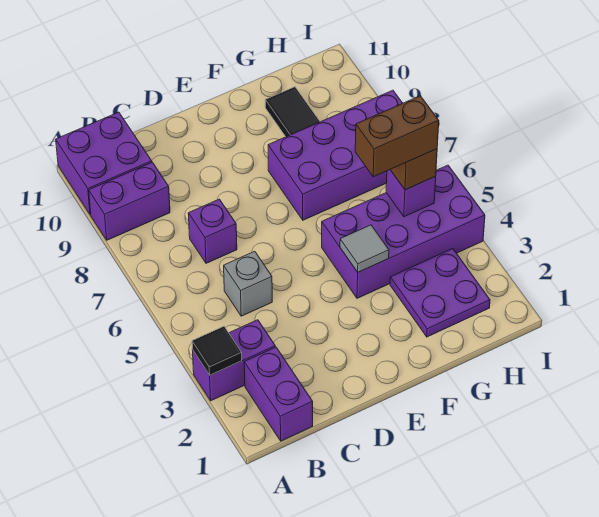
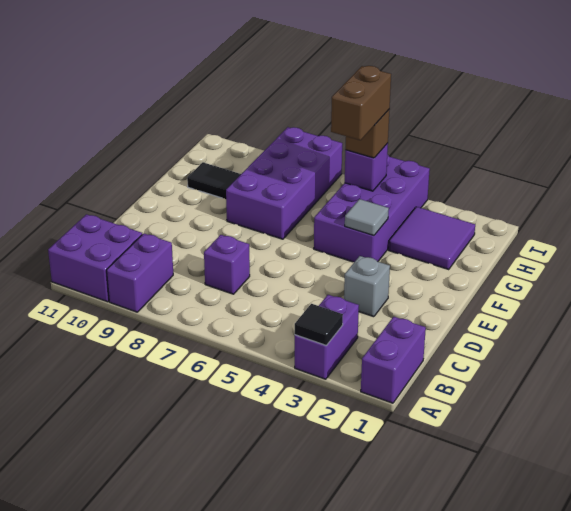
purple brick B1:B2 level 1 -> purple brick A1:B1 level 1
grey brick C5 level 1 -> grey brick D3 level 1
purple plate G2:H3 level 1 -> purple tile G2:H3 level 1

